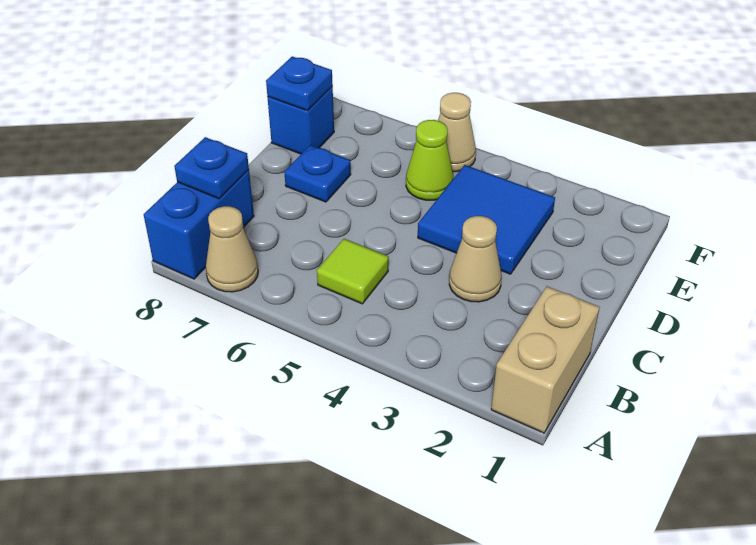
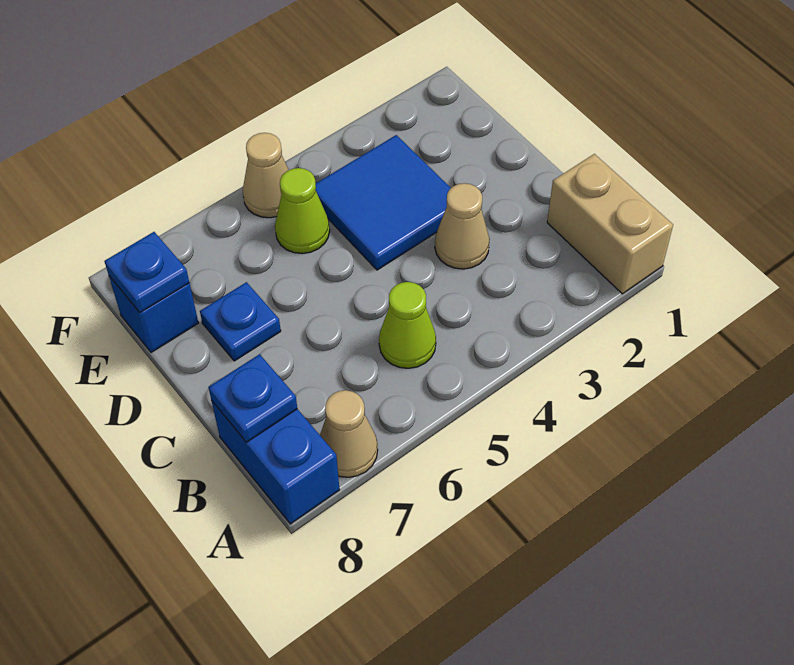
lime tile B5 level 1 -> lime cone B5 level 1

